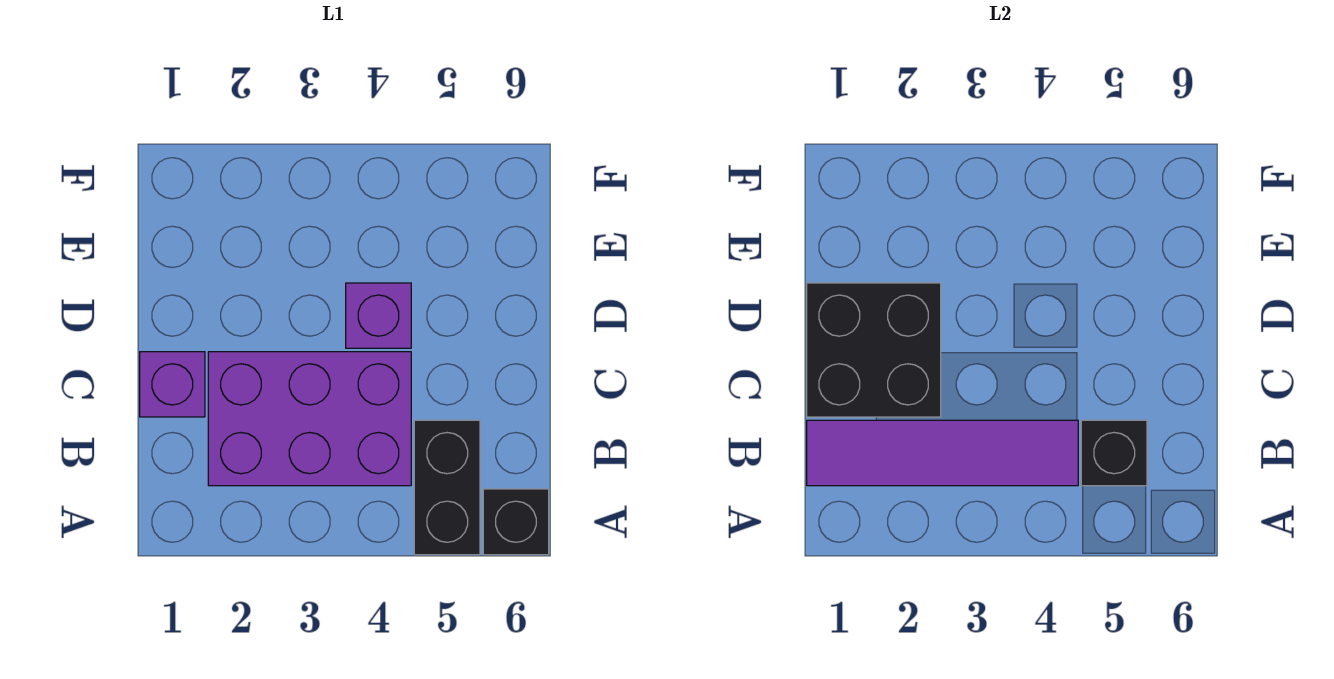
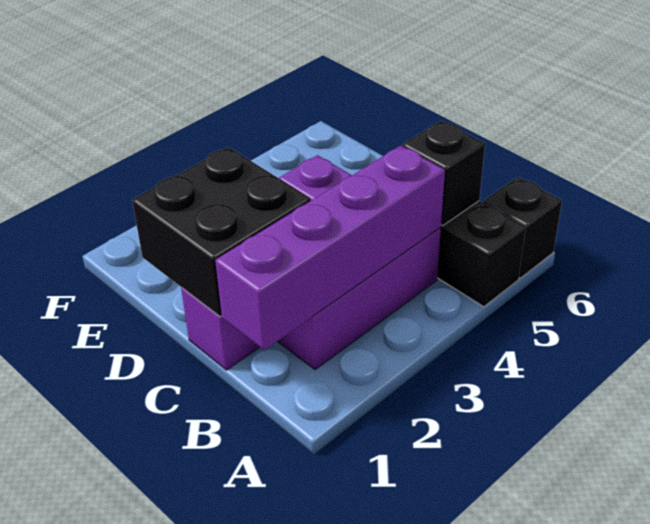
purple tile B1:B4 level 2 -> purple brick B1:B4 level 2

